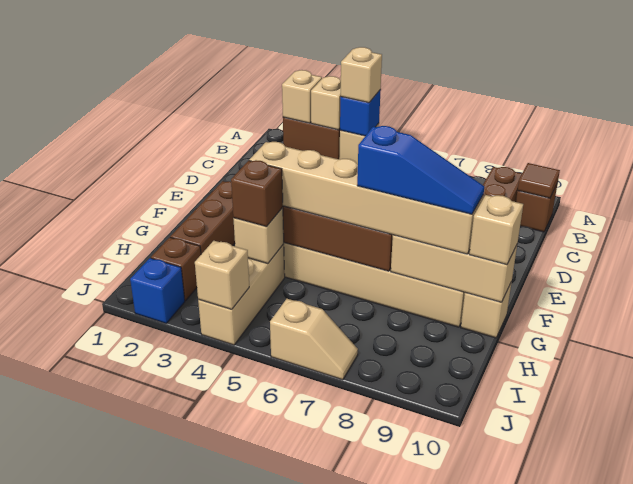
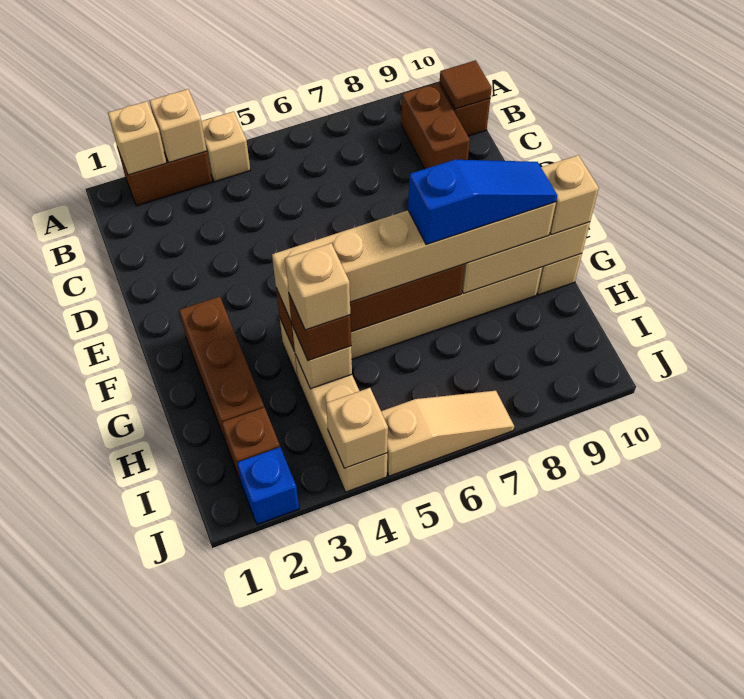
blue brick A4 level 2 -> none
tan brick A4 level 3 -> tan brick H4 level 4
tan slope J6:J7 level 1 top 6 -> tan slope J5:J7 level 1 top 5

